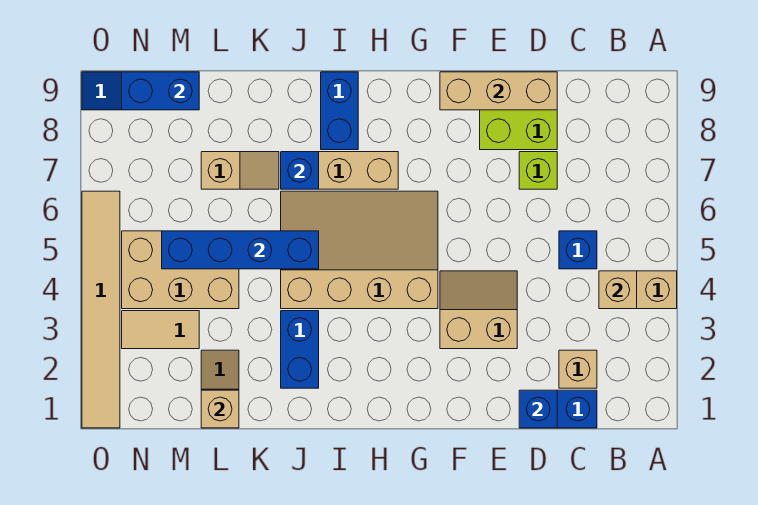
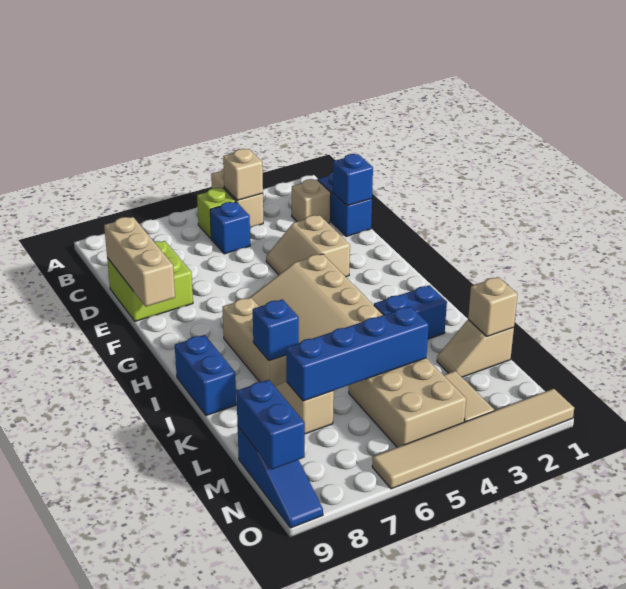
lime brick D7 level 1 -> lime brick B5 level 1
blue brick I8:I9 level 1 -> blue brick I9:J9 level 1
blue brick J5:M5 level 2 -> blue brick L4:L7 level 2

